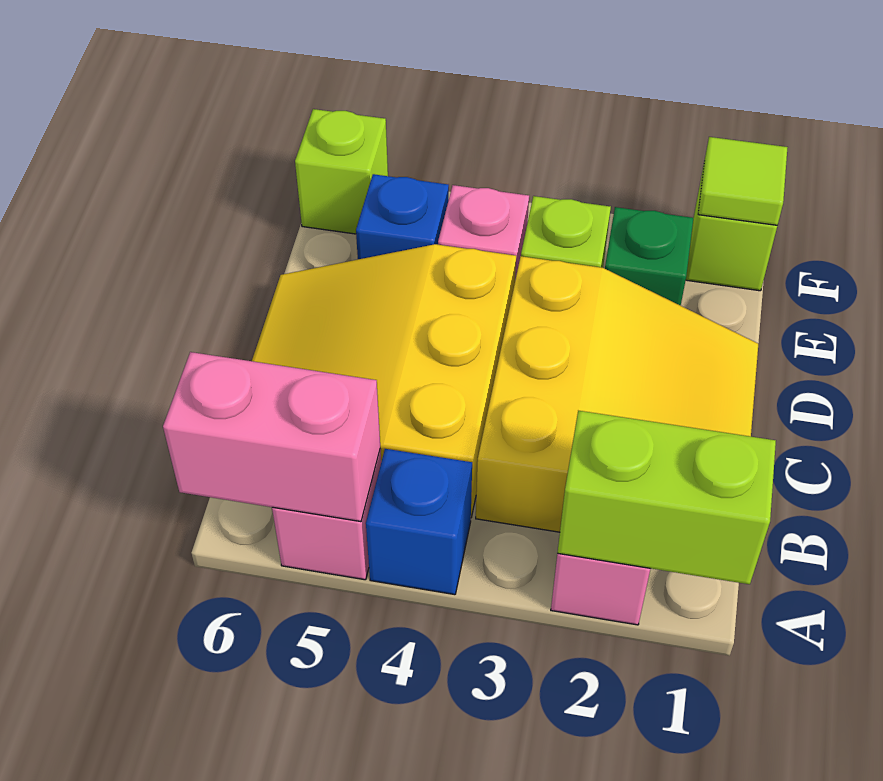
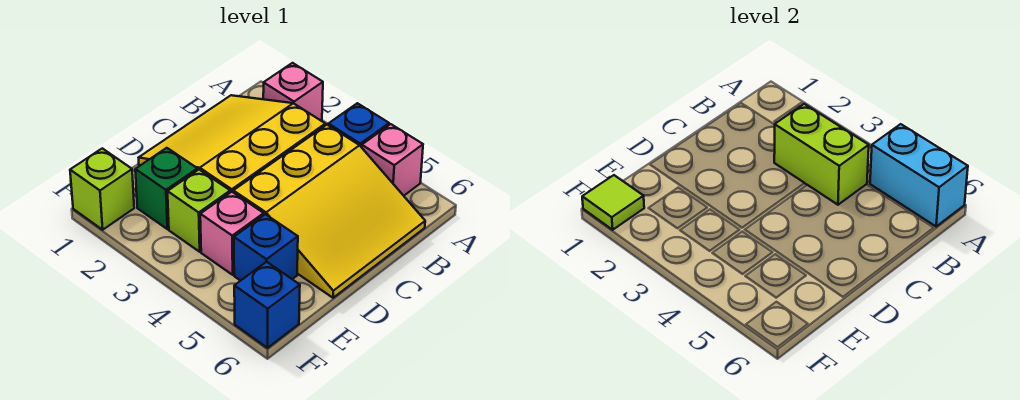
lime brick A1:A2 level 2 -> lime brick B3:B4 level 2
pink brick A5:A6 level 2 -> cyan brick A5:A6 level 2
lime brick F6 level 1 -> blue brick F6 level 1

